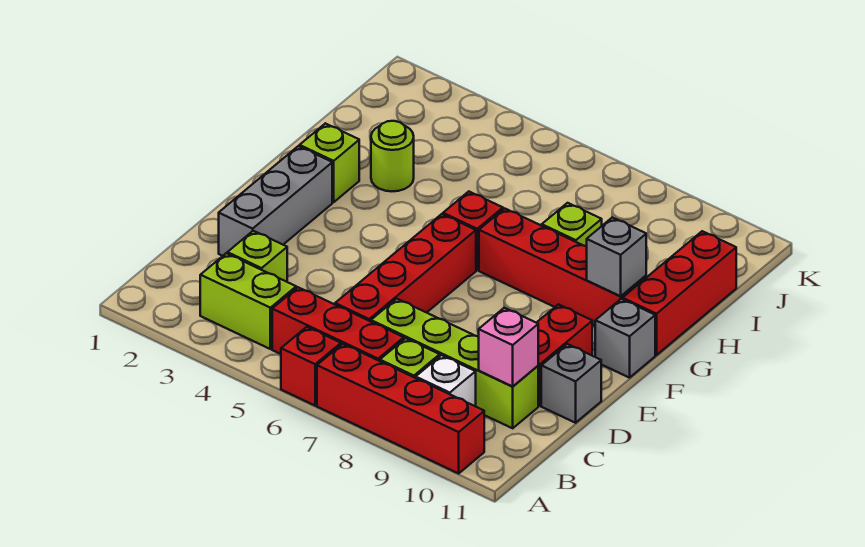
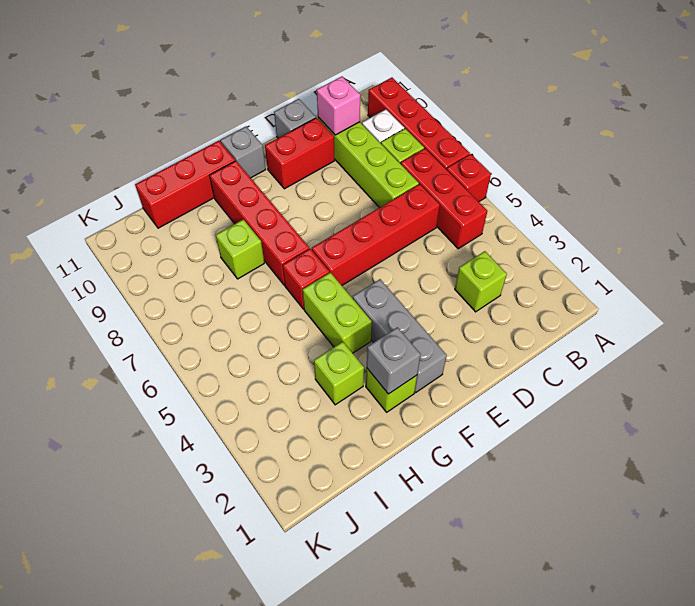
lime brick B3:B4 level 1 -> lime brick G4:G5 level 1
grey brick D2:F2 level 1 -> grey brick F2:F4 level 1
grey brick G10 level 2 -> grey brick G2 level 2
lime round brick H3 level 1 -> lime brick H3 level 1

